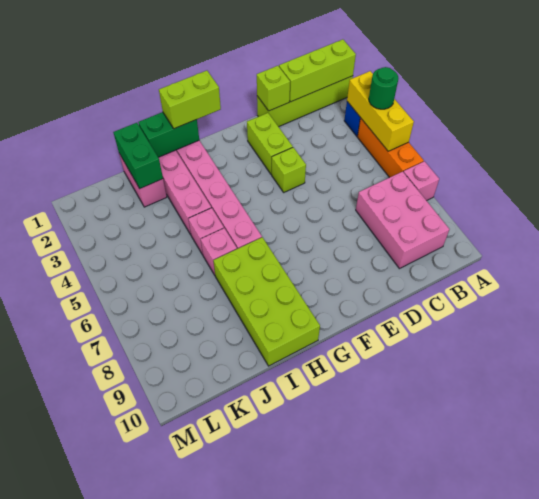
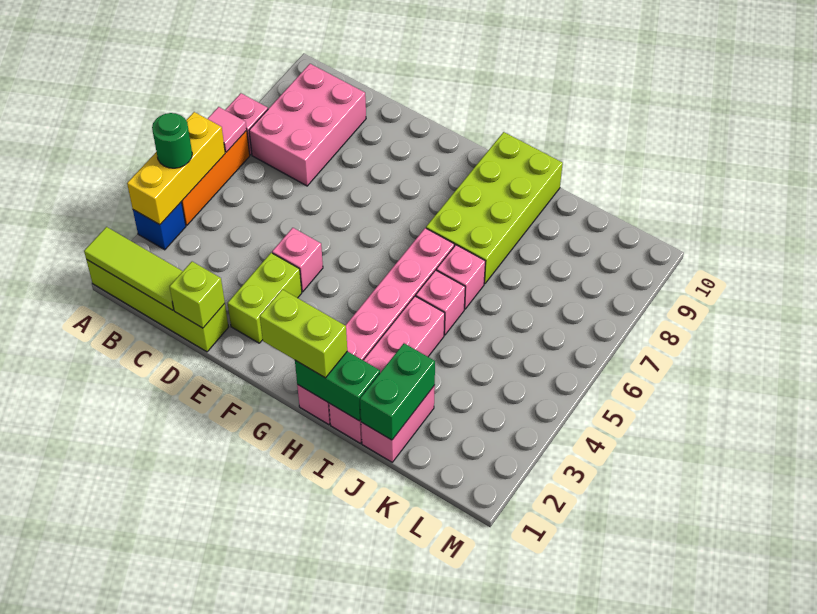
lime brick A1:C1 level 2 -> lime tile A1:C1 level 2
none -> pink tile A6 level 2
lime brick E4 level 1 -> pink brick E4 level 1

